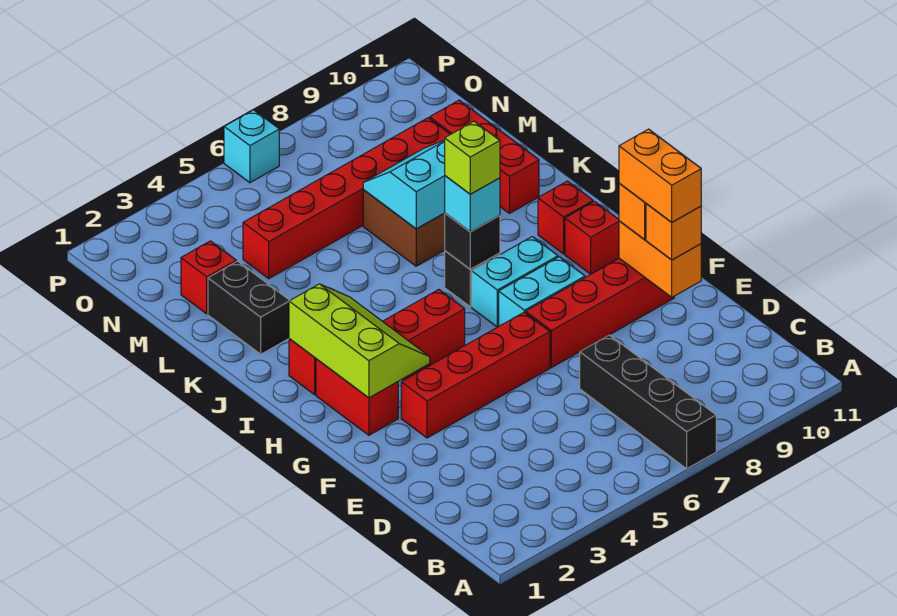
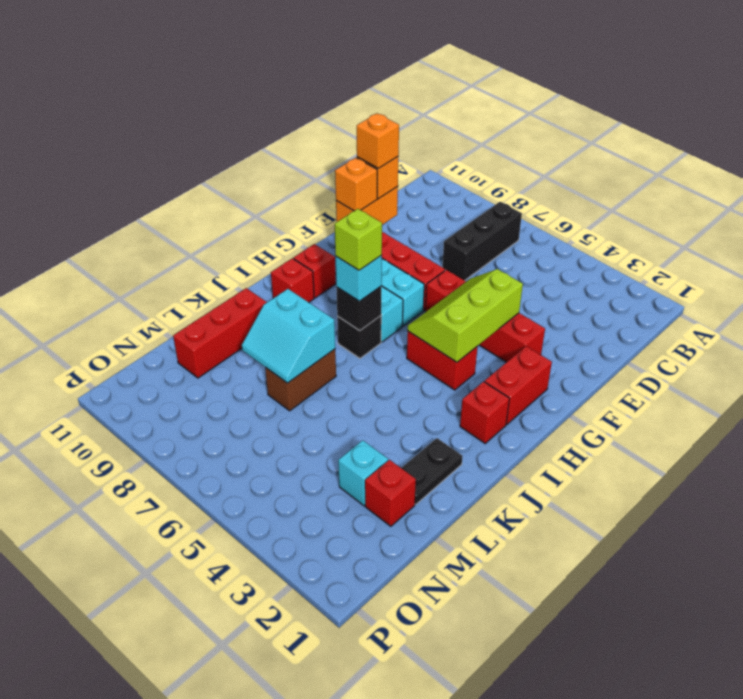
black brick A7:D7 level 1 -> black brick B7:D7 level 1
orange brick E10:F10 level 4 -> orange brick E10 level 4
lime slope G2:I3 level 2 top 2 -> lime slope F4:H5 level 2 top 4
black brick K2:L2 level 1 -> black plate K2:L2 level 1
red brick M4:M9 level 1 -> none
cyan brick P6 level 1 -> cyan brick M3 level 1

